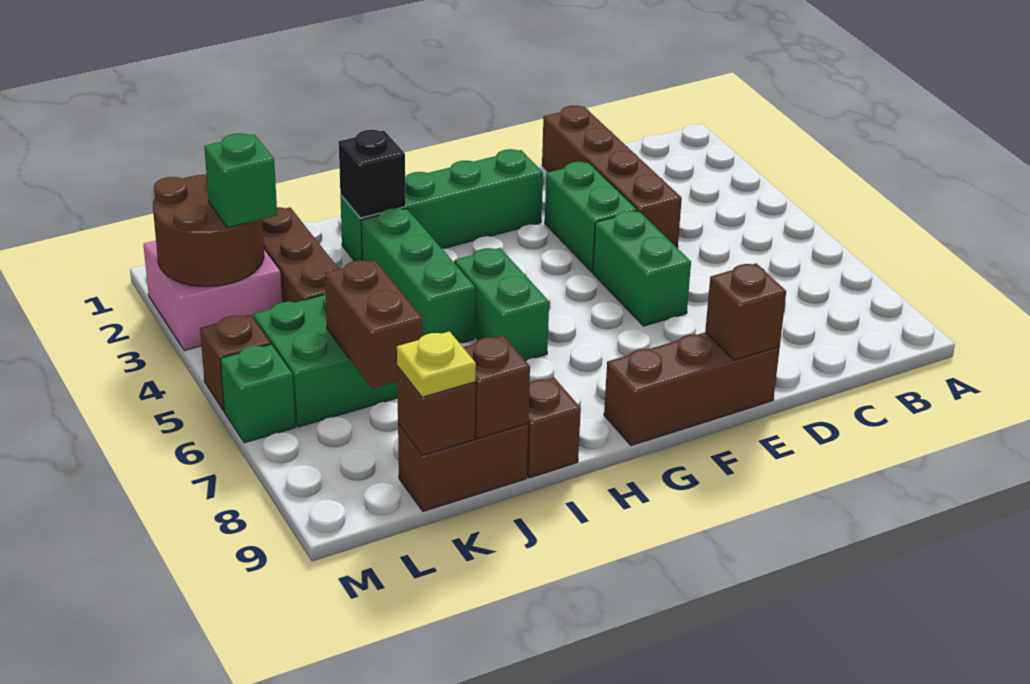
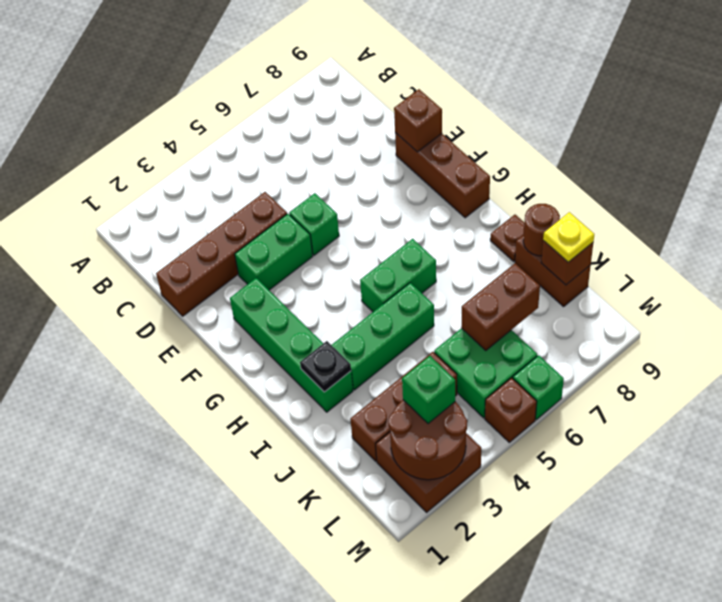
green brick E5:E6 level 1 -> green brick E5 level 1
black brick I2 level 2 -> black plate I2 level 2
brown brick I9 level 1 -> brown plate I9 level 1
brown brick J9 level 2 -> brown round brick J9 level 2
pink brick L2:M3 level 1 -> brown brick L2:M3 level 1

